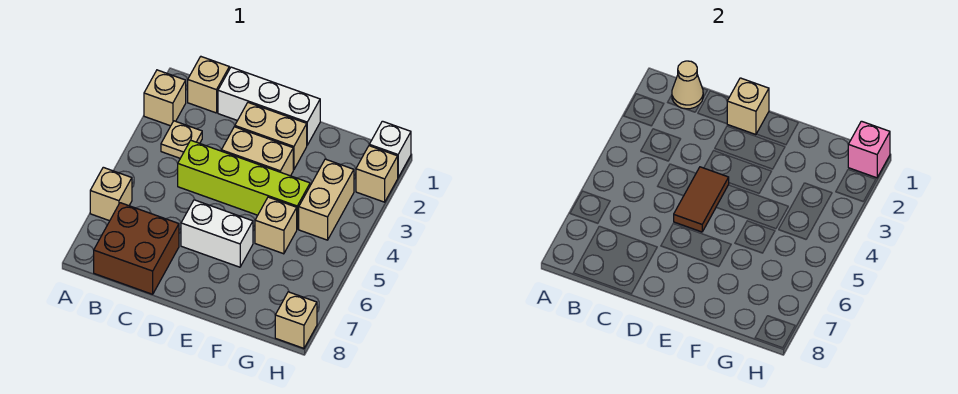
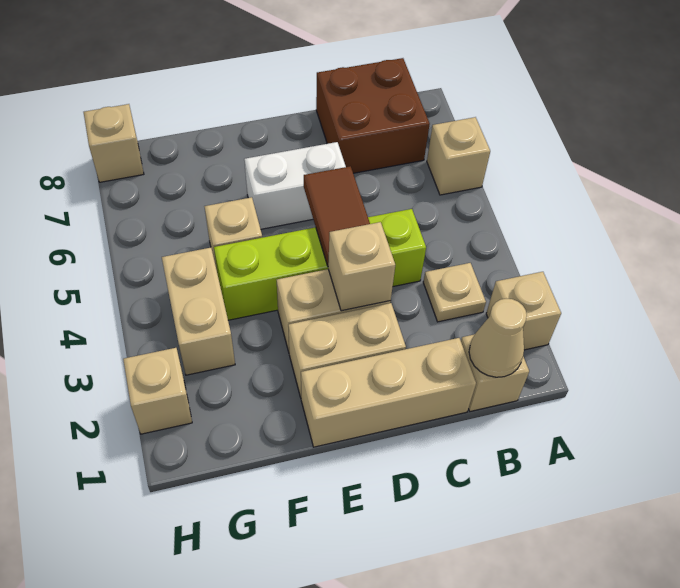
white brick C1:E1 level 1 -> tan brick C1:E1 level 1
tan brick D1 level 2 -> tan brick D3 level 2
white brick H1 level 1 -> none
pink brick H1 level 2 -> none

